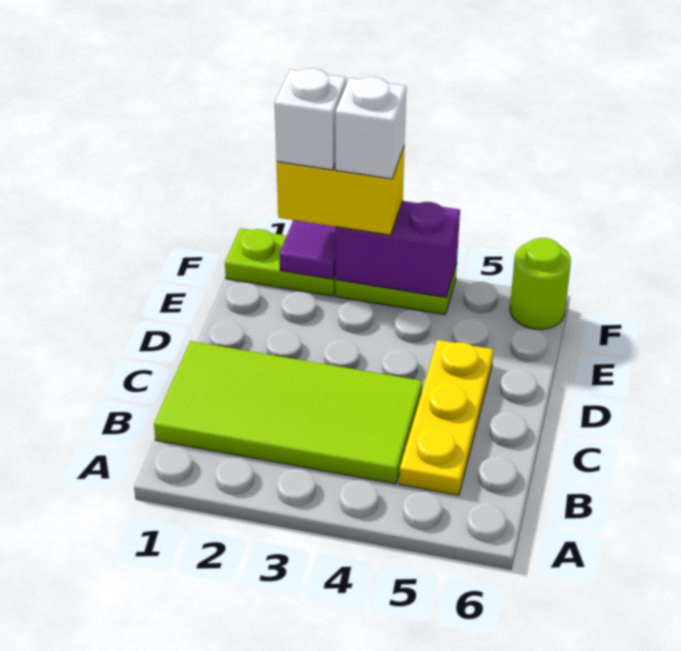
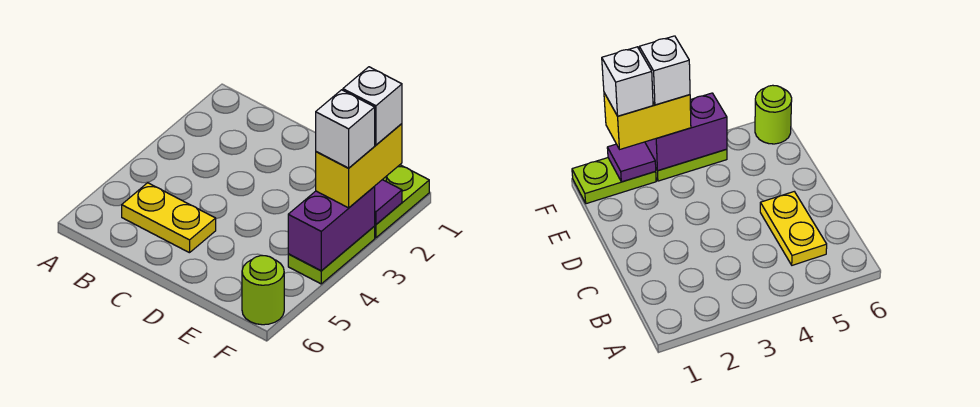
lime tile B1:C4 level 1 -> none
yellow plate B5:D5 level 1 -> yellow plate B5:C5 level 1

